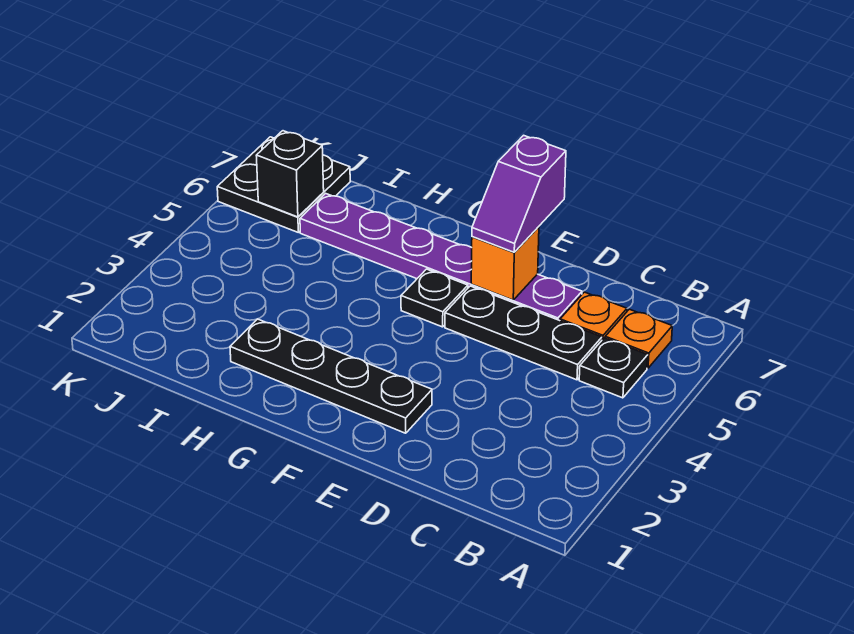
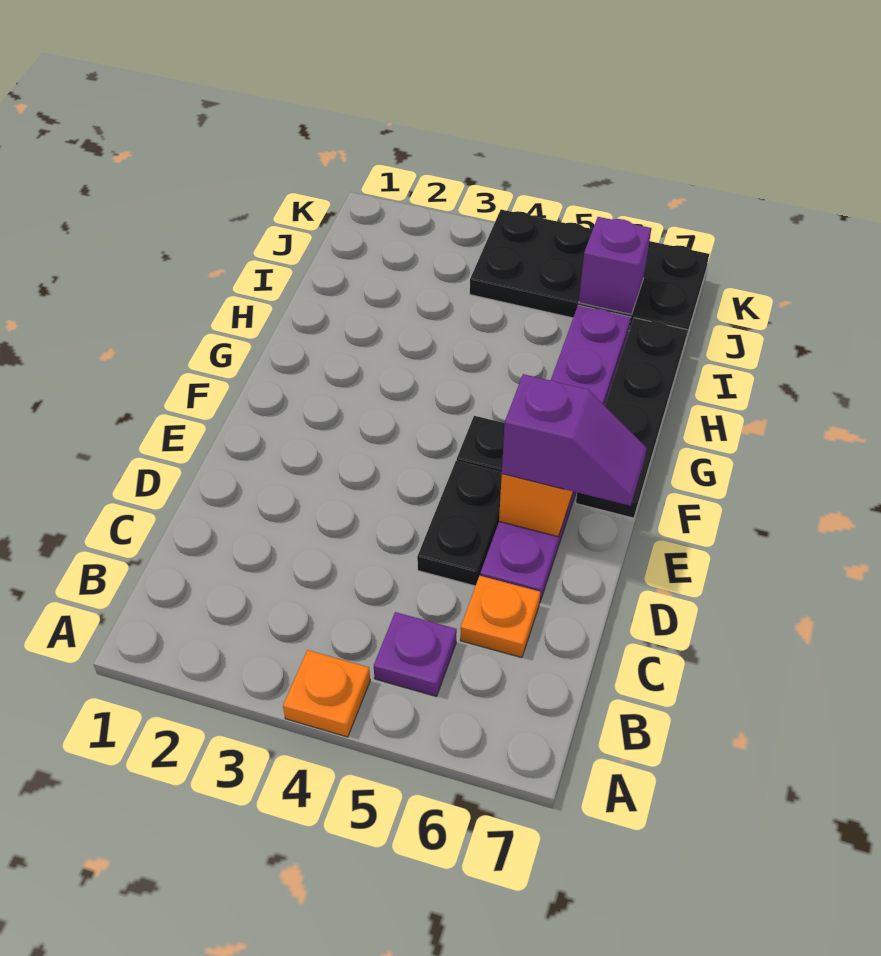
black plate B5 level 1 -> purple plate B5 level 1
orange plate B6 level 1 -> orange plate A4 level 1
black plate C5:E5 level 1 -> black plate D5:E5 level 1
black plate E2:H2 level 1 -> black plate F7:I7 level 1
purple slope E6:E7 level 3 top 7 -> purple slope E6:E7 level 3 top 6
black plate J6:K7 level 1 -> black plate J4:K7 level 1
black brick J6 level 2 -> purple brick J6 level 2

